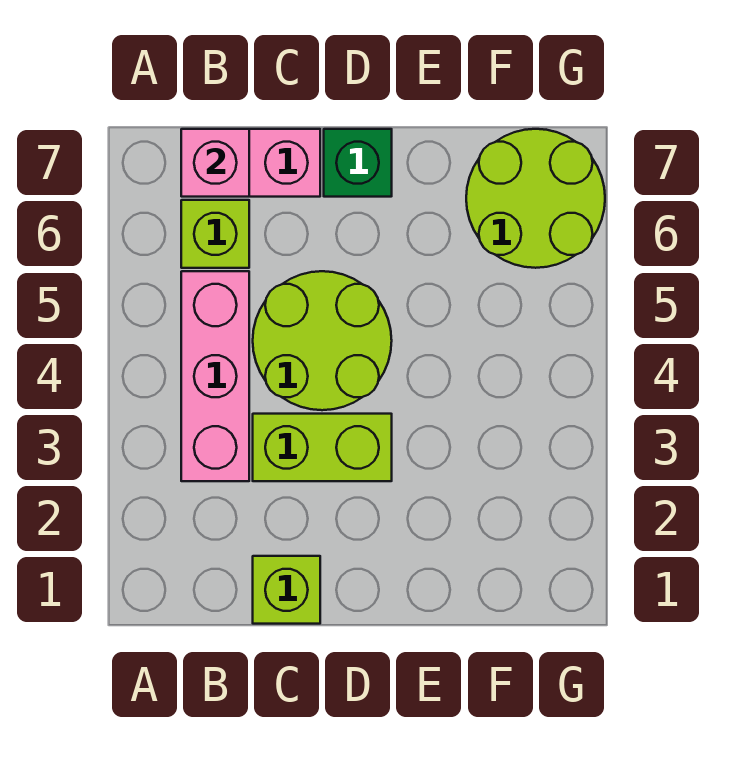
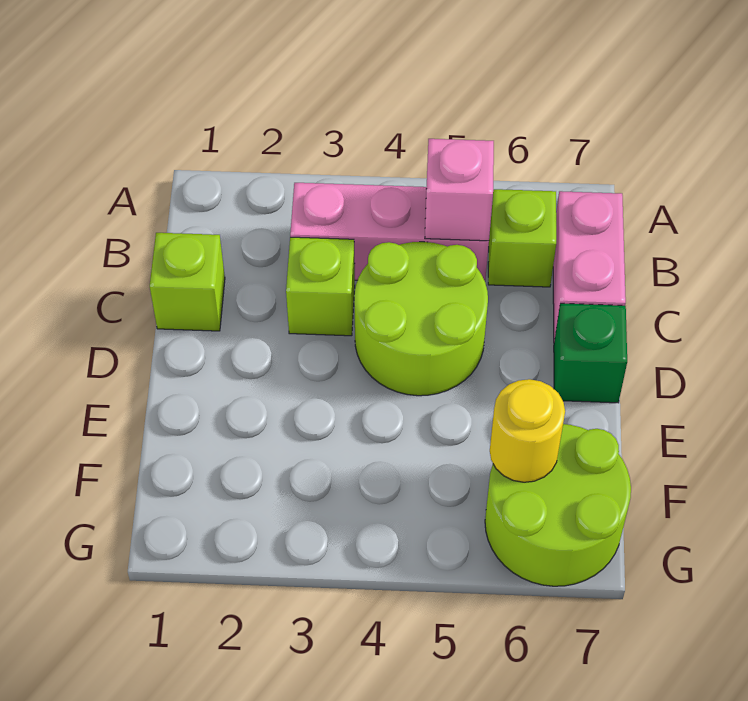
pink brick B7 level 2 -> pink brick B5 level 2
lime brick C3:D3 level 1 -> lime brick C3 level 1
none -> yellow round brick F6 level 2

